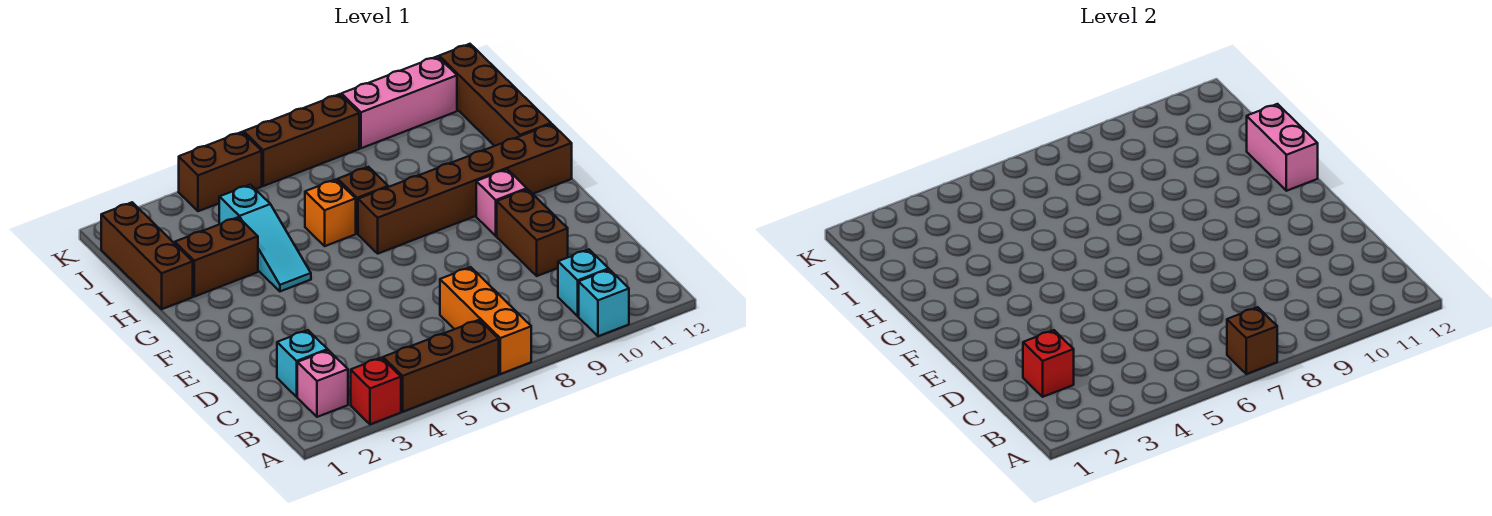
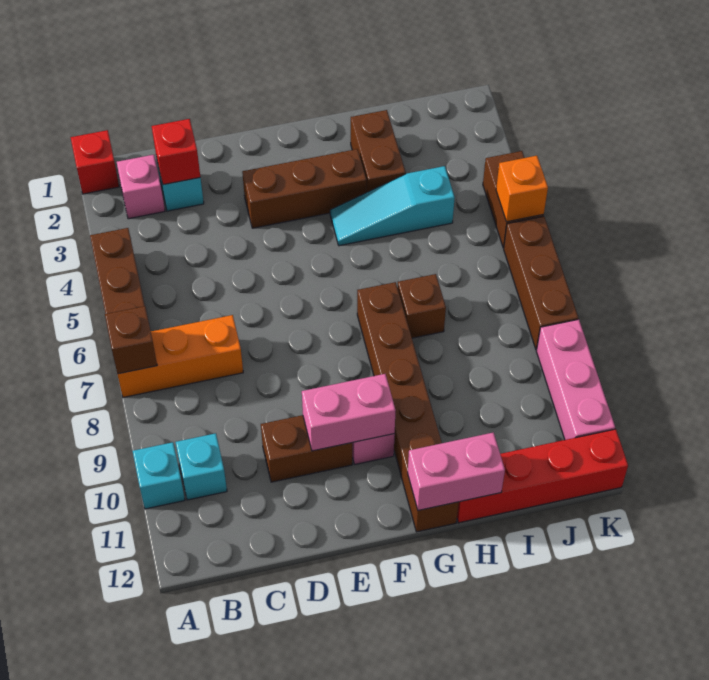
red brick A3 level 1 -> red brick A1 level 1
none -> pink brick E10:F10 level 2
brown brick H1:J1 level 1 -> brown brick E3:G3 level 1
orange brick H6 level 1 -> orange brick K5 level 2
brown brick H12:K12 level 1 -> red brick H12:K12 level 1

